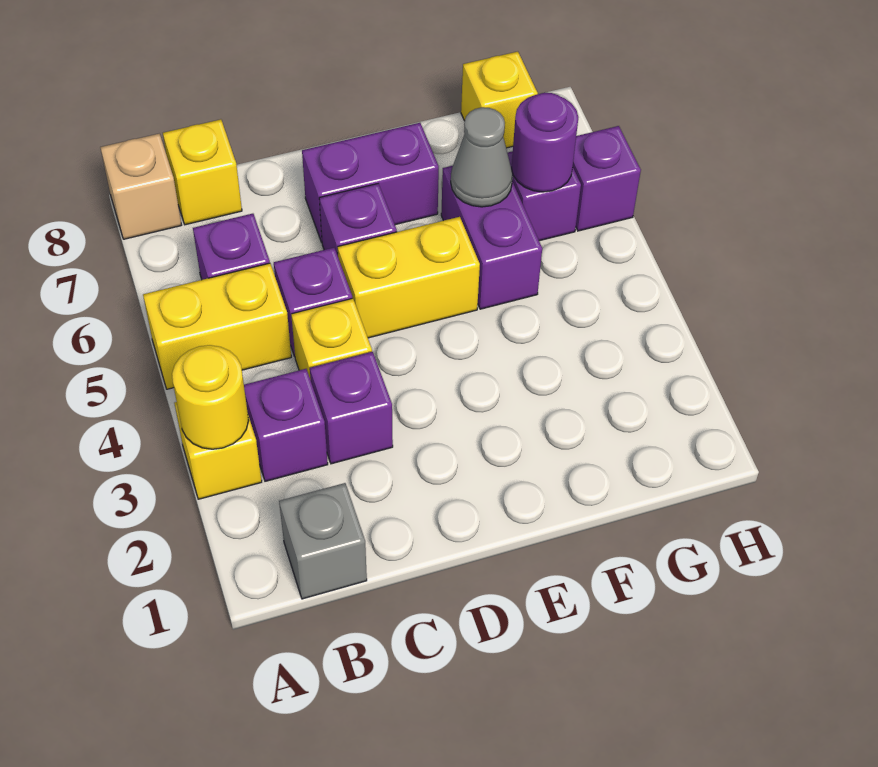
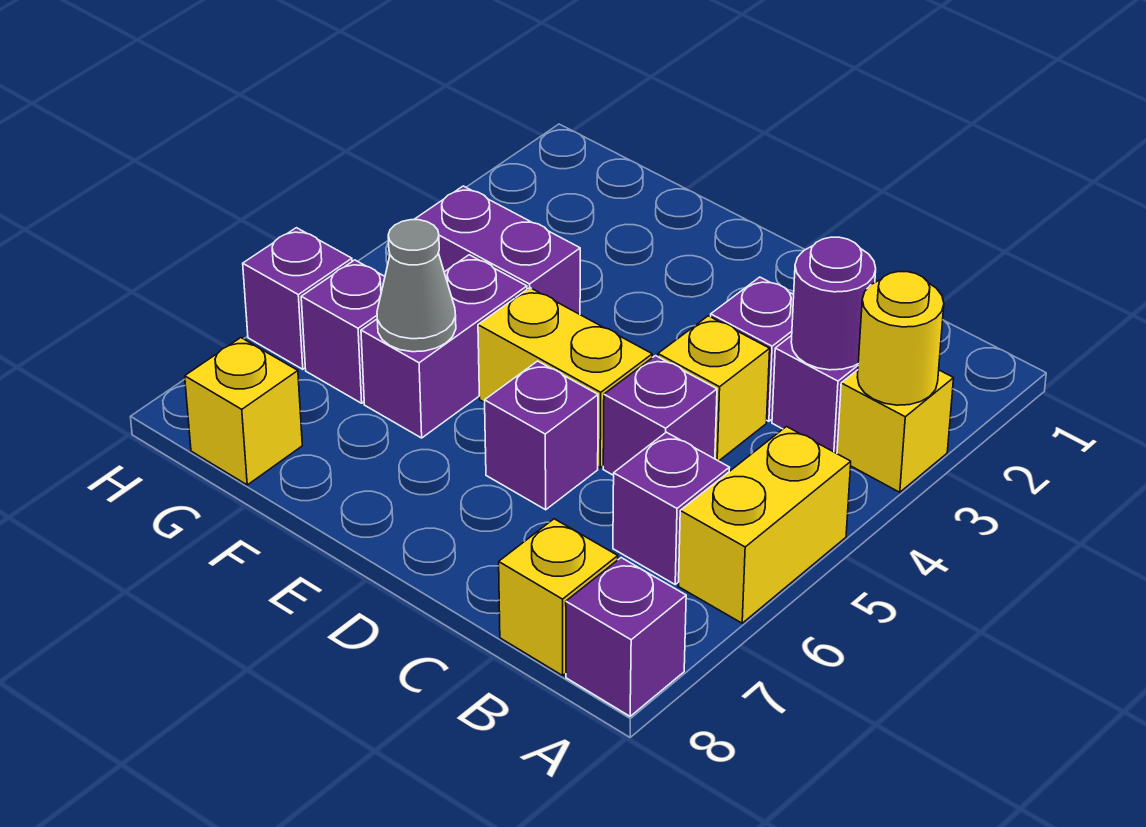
yellow brick A5:B5 level 1 -> yellow brick A5:A6 level 1
tan brick A8 level 1 -> purple brick A8 level 1
grey brick B1 level 1 -> none
purple brick D7:E7 level 1 -> purple brick F4:G4 level 1
purple round brick G6 level 2 -> purple round brick B3 level 2

